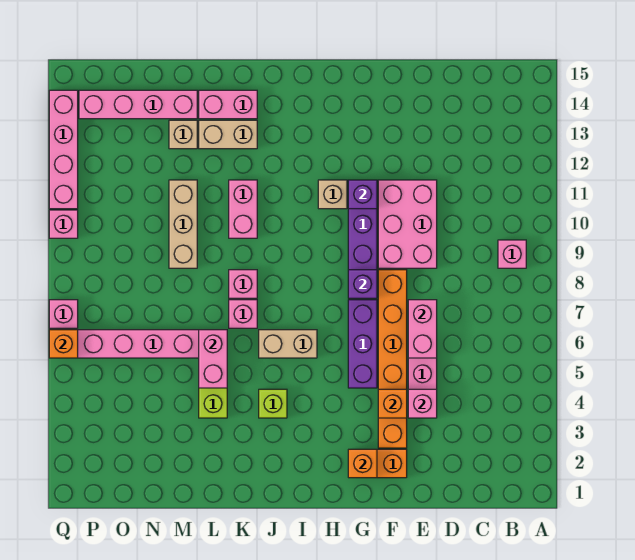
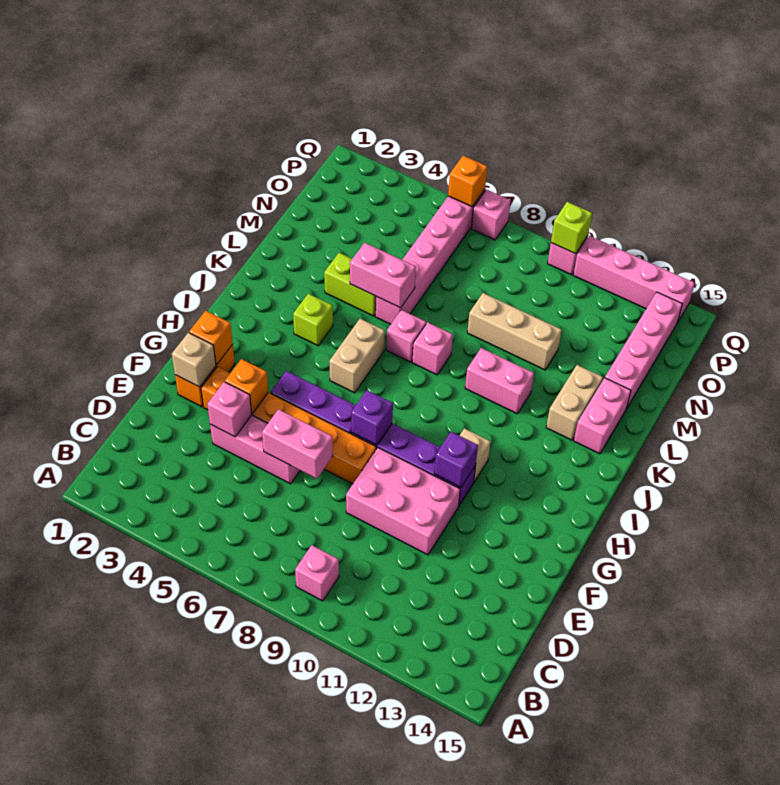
tan brick M13 level 1 -> tan brick F2 level 2
none -> lime brick Q10 level 2

